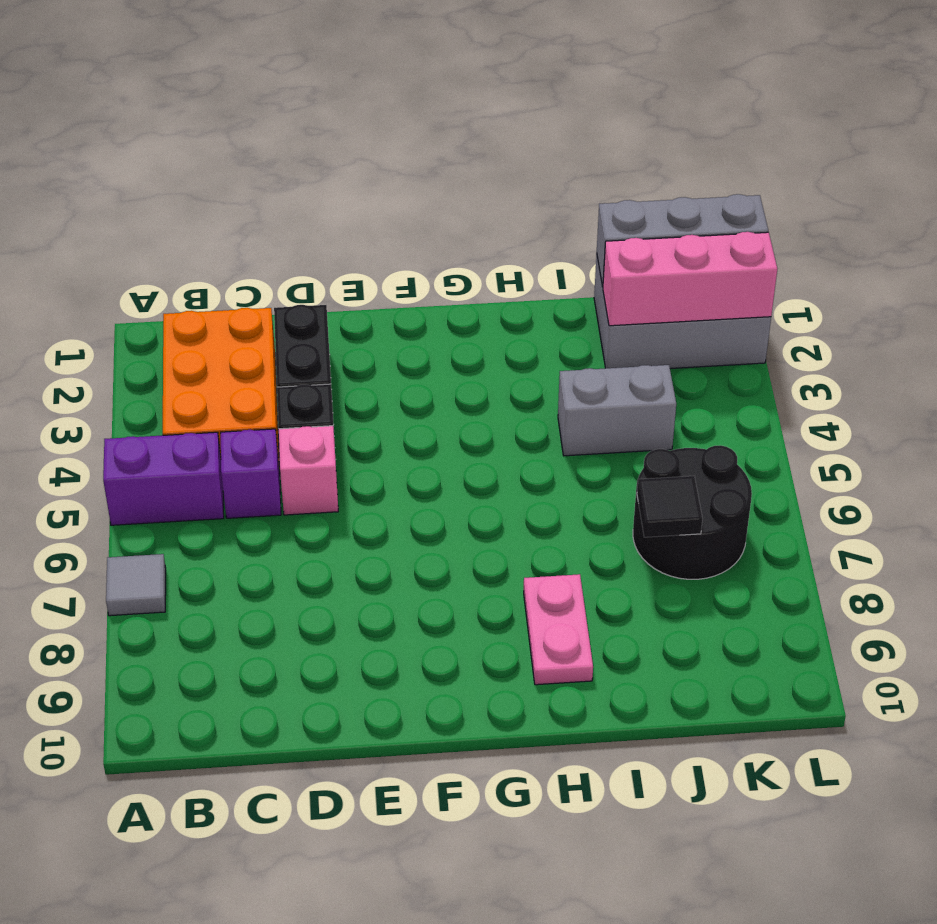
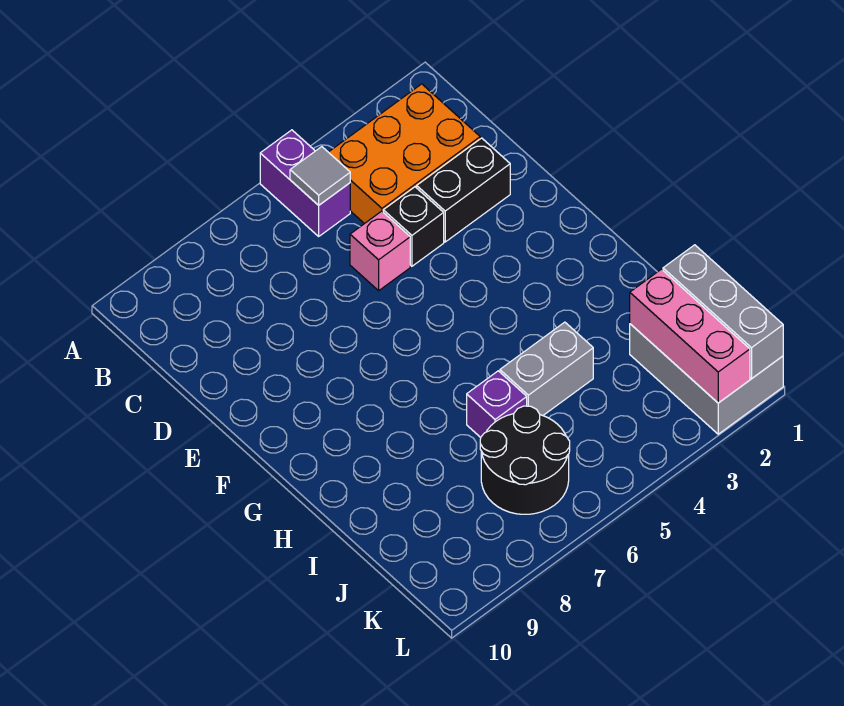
grey tile A7 level 1 -> grey tile B5 level 2
purple brick C5 level 1 -> purple brick I6 level 1
pink plate H8:H9 level 1 -> none
grey brick I4:J4 level 1 -> grey brick I4:I5 level 1
black tile J7 level 2 -> none

